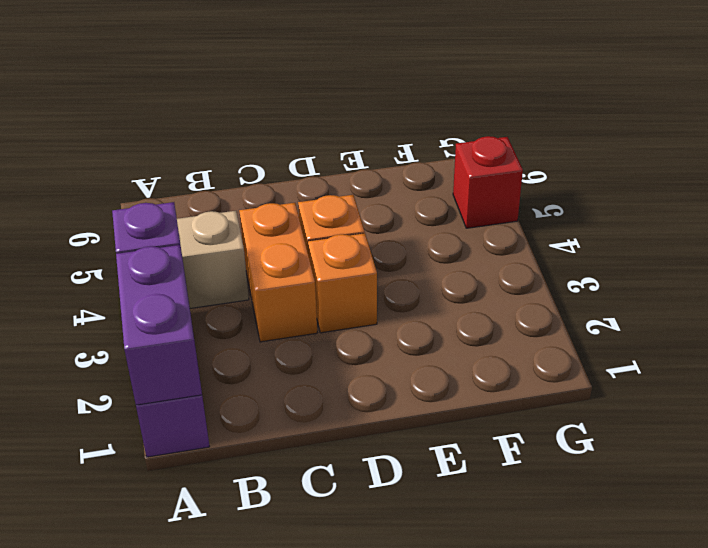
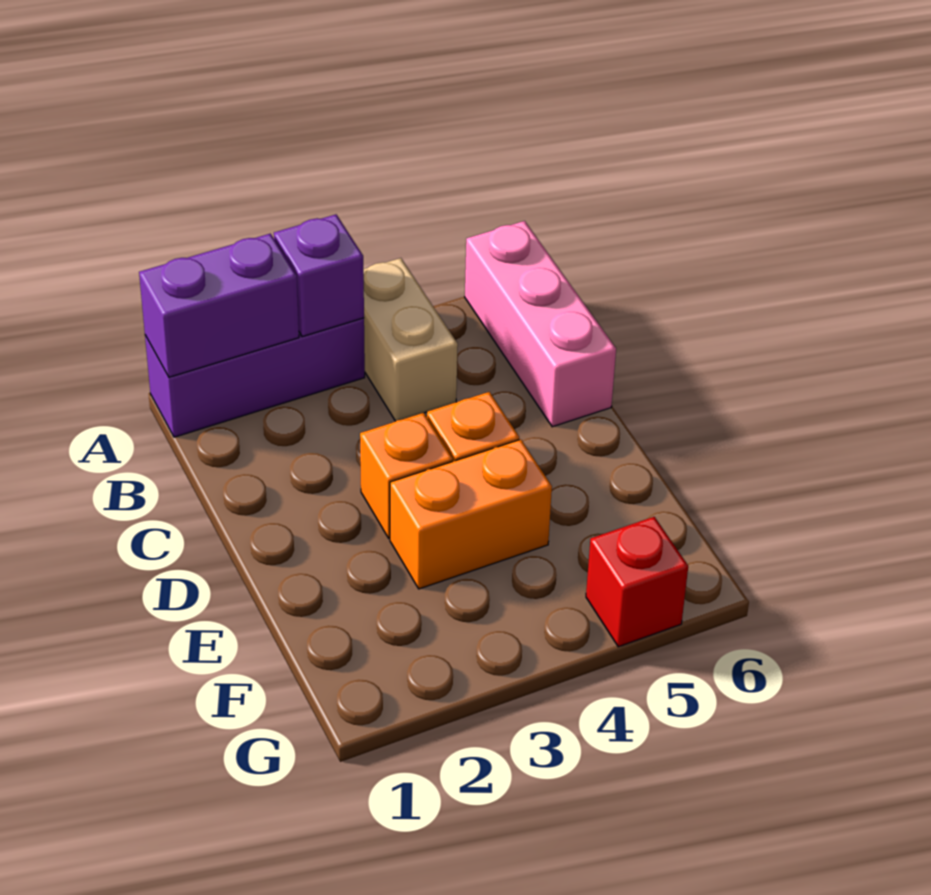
none -> pink brick A6:C6 level 1
orange brick C3:C4 level 1 -> orange brick E3:E4 level 1

